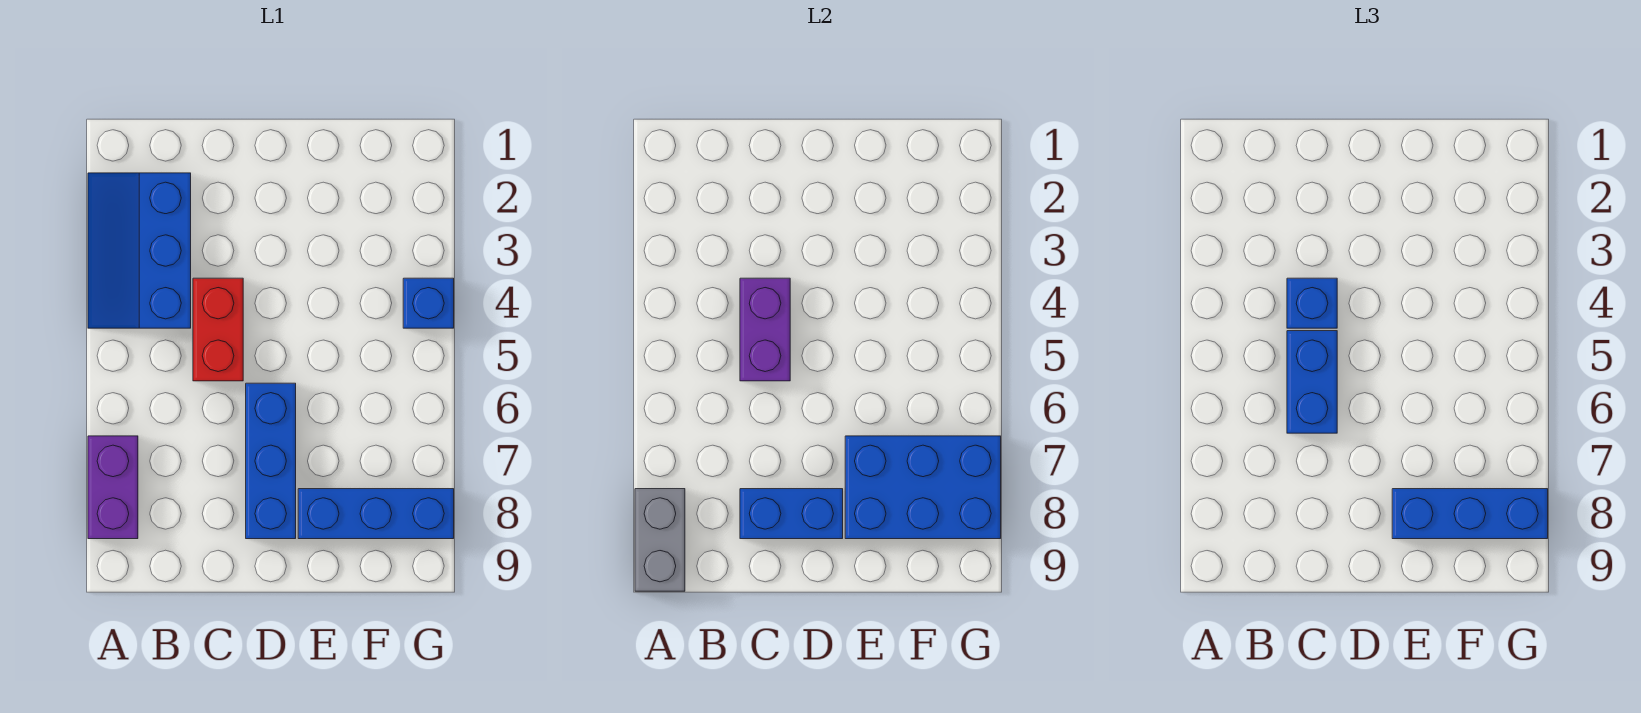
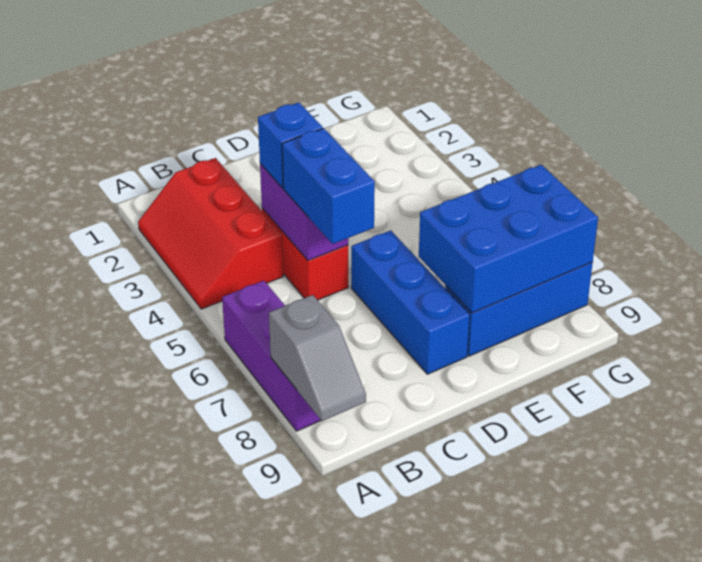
blue slope A2:B4 level 1 top B -> red slope A2:B4 level 1 top B
purple brick A7:A8 level 1 -> purple brick A6:A8 level 1
grey brick A8:A9 level 2 -> grey slope A8:A9 level 2 top 8
blue brick C8:D8 level 2 -> none
blue brick E8:G8 level 3 -> none
blue brick G4 level 1 -> none

